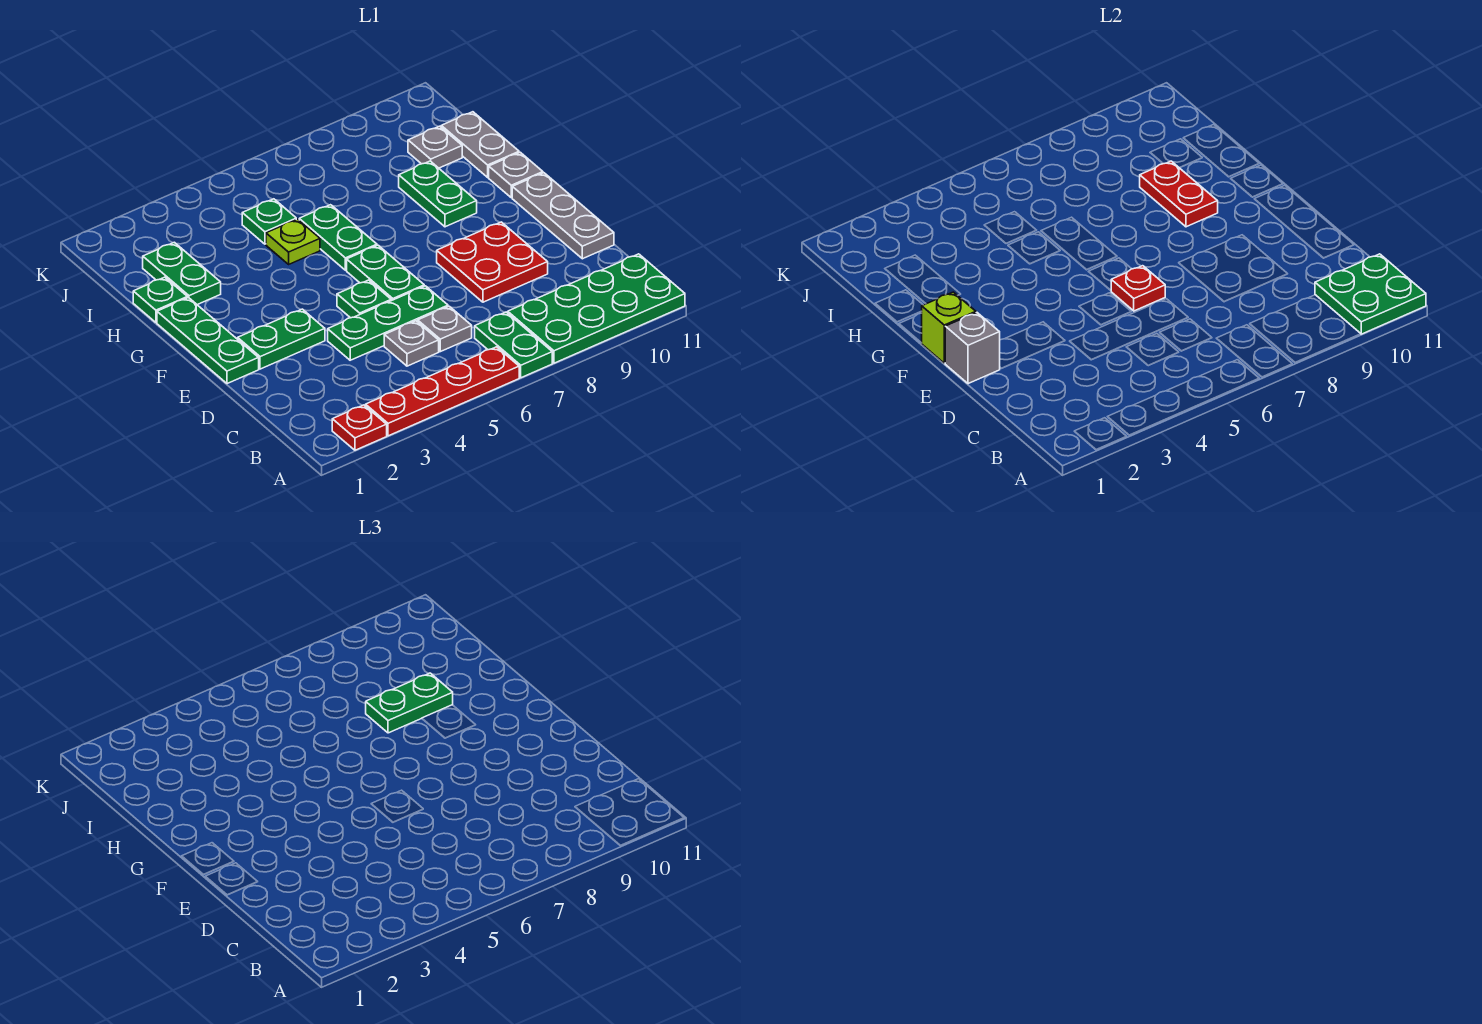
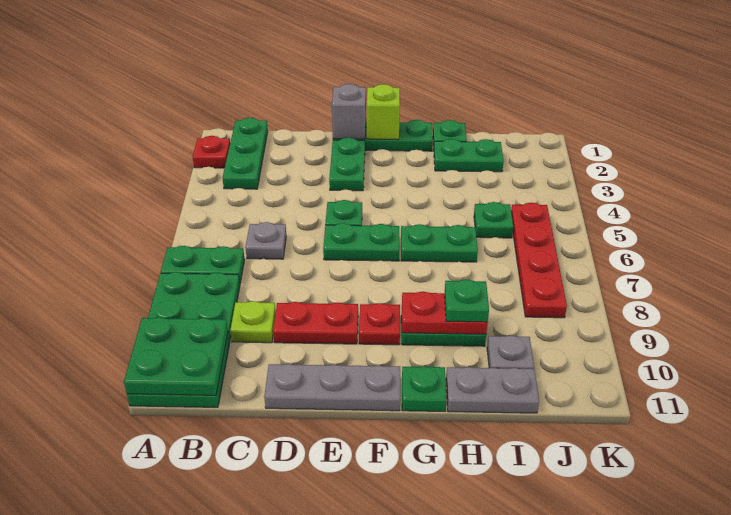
red plate A3:A6 level 1 -> red plate J5:J8 level 1
grey plate C5 level 1 -> none
green plate D4:D6 level 1 -> green plate B1:B3 level 1
red plate D8:E9 level 1 -> red plate D9:E9 level 1
red plate E6 level 2 -> red plate F9 level 1
grey plate G11 level 1 -> green plate G11 level 1
lime plate H5 level 1 -> lime plate C9 level 1
green plate H8:H9 level 3 -> green plate H9 level 3

